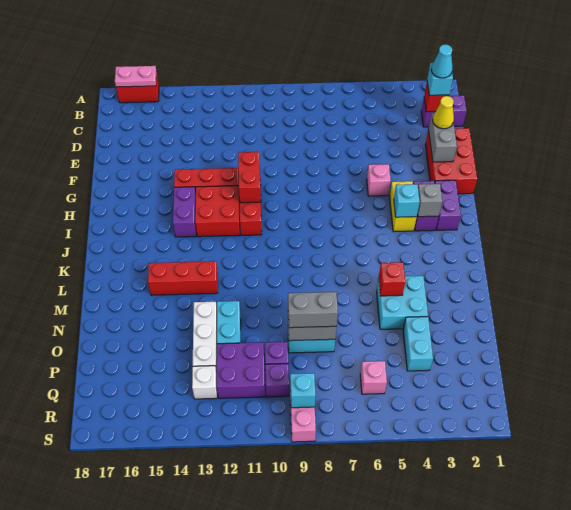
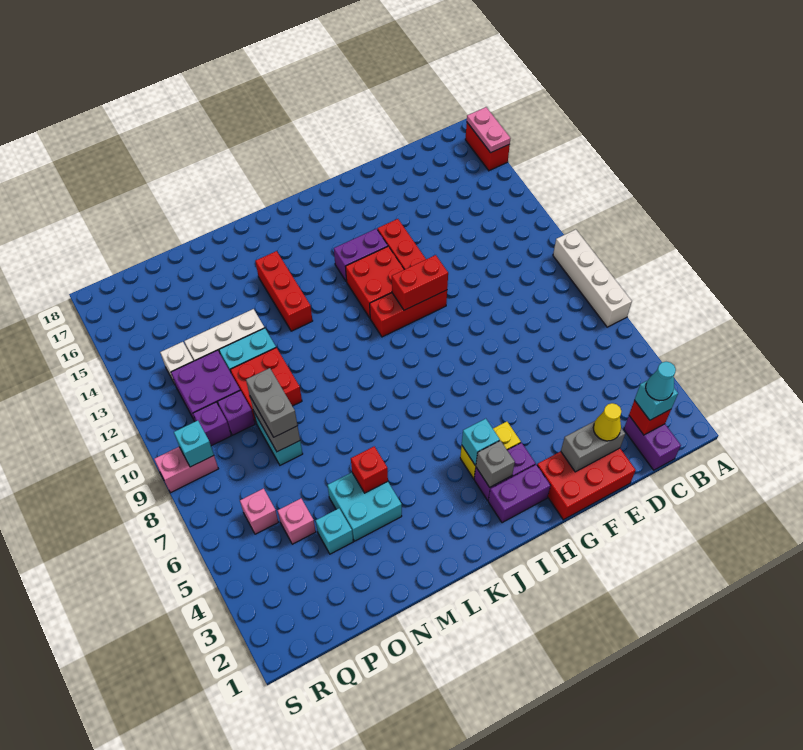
none -> white brick A7:A10 level 1
pink brick G5 level 1 -> pink brick P5 level 1
none -> red brick N10:O11 level 1
cyan brick O4:P4 level 1 -> cyan brick O4 level 1

